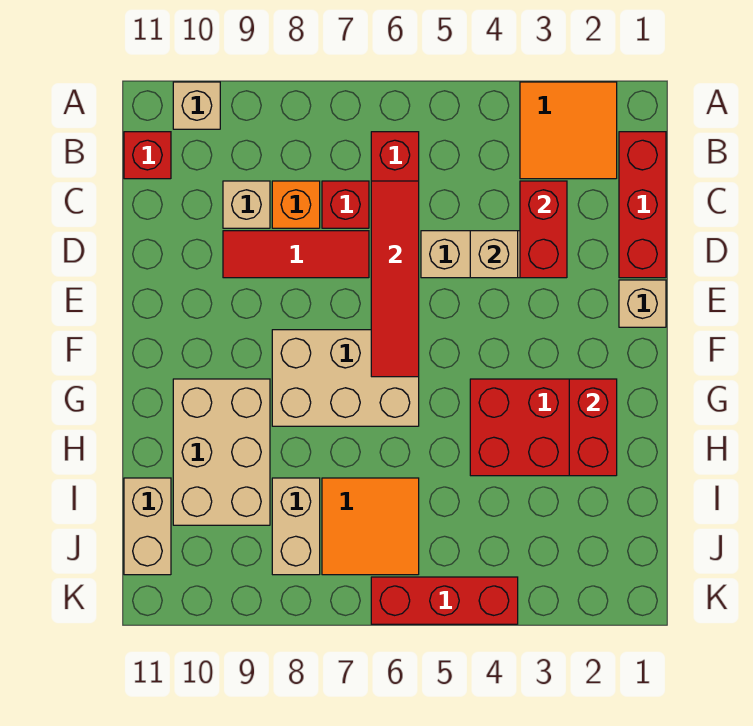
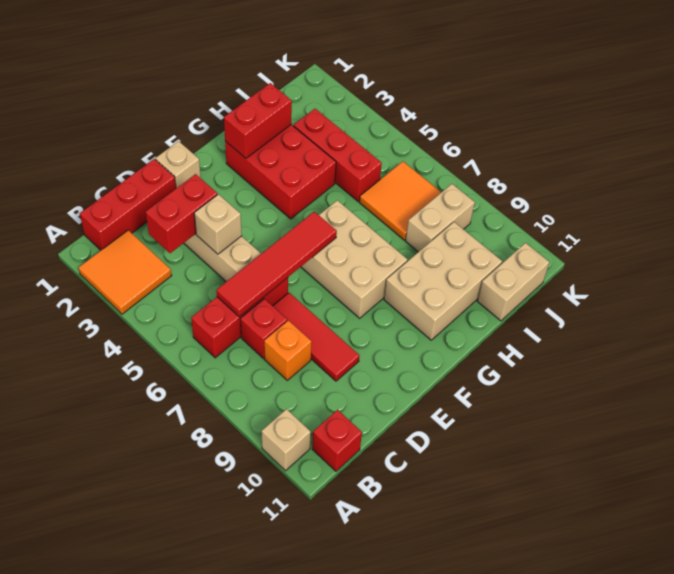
tan brick C9 level 1 -> none
red brick K4:K6 level 1 -> red brick I3:I5 level 1

